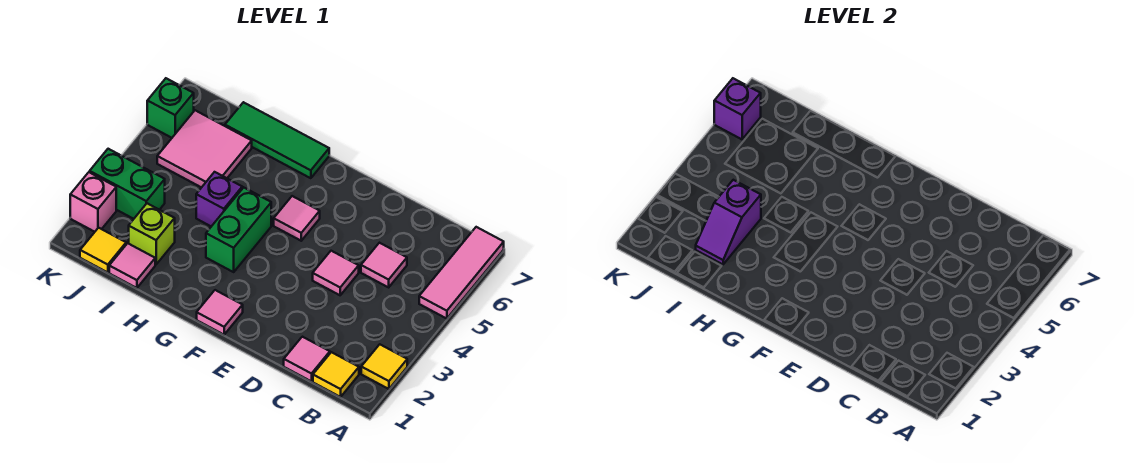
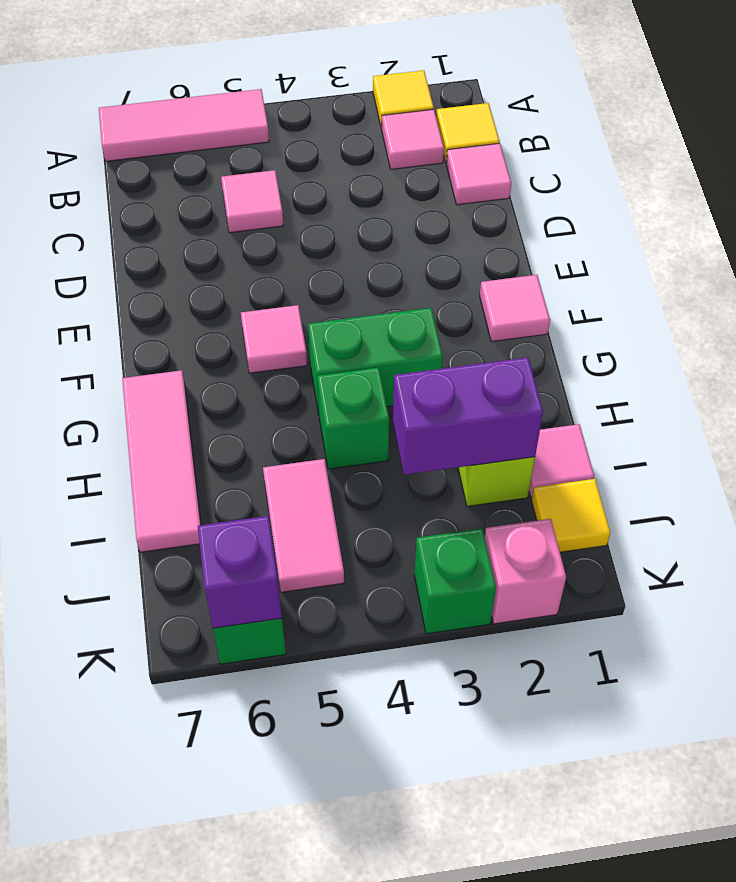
pink tile D4 level 1 -> pink tile B2 level 1
green tile G7:I7 level 1 -> pink tile G7:I7 level 1
purple brick H4 level 1 -> green brick H4 level 1
purple slope I2:I3 level 2 top 3 -> purple brick I2:I3 level 2
pink tile I5:J6 level 1 -> pink tile I5:J5 level 1
green brick J3:K3 level 1 -> green brick K3 level 1

